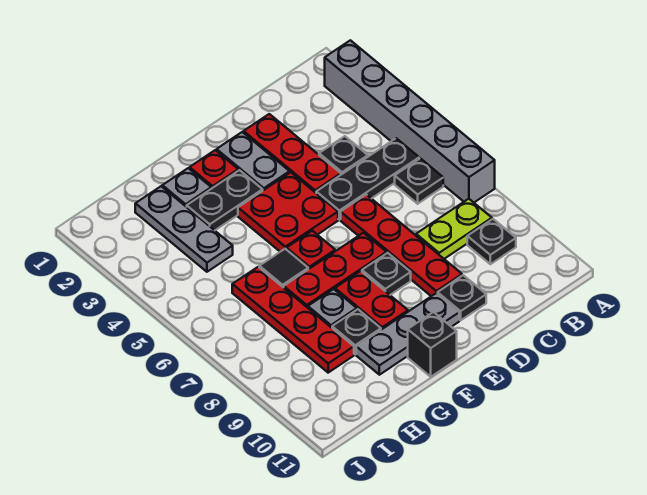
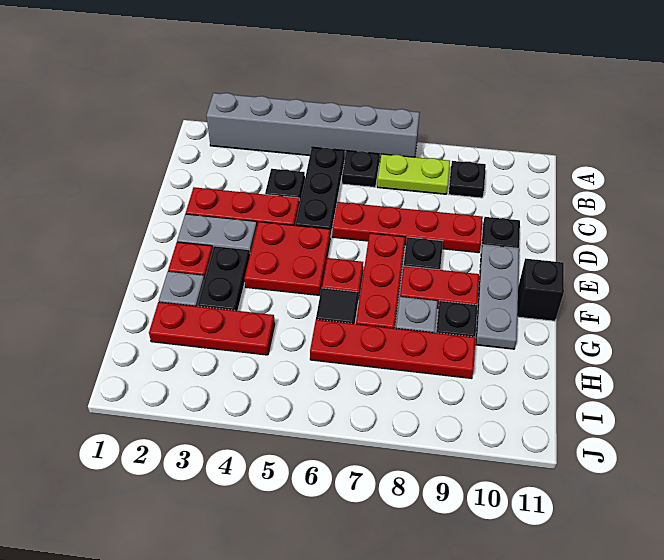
lime plate B8:C8 level 1 -> lime plate B7:B8 level 1
grey plate H2:H4 level 1 -> red plate H2:H4 level 1

